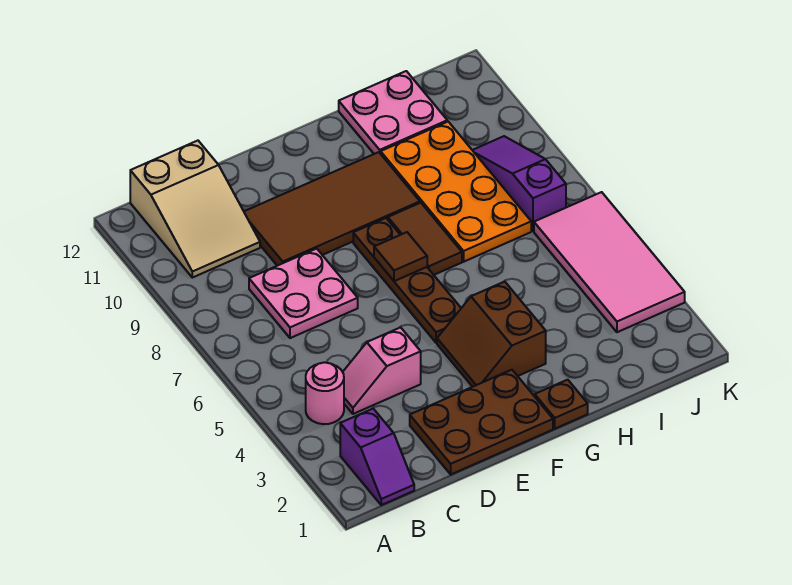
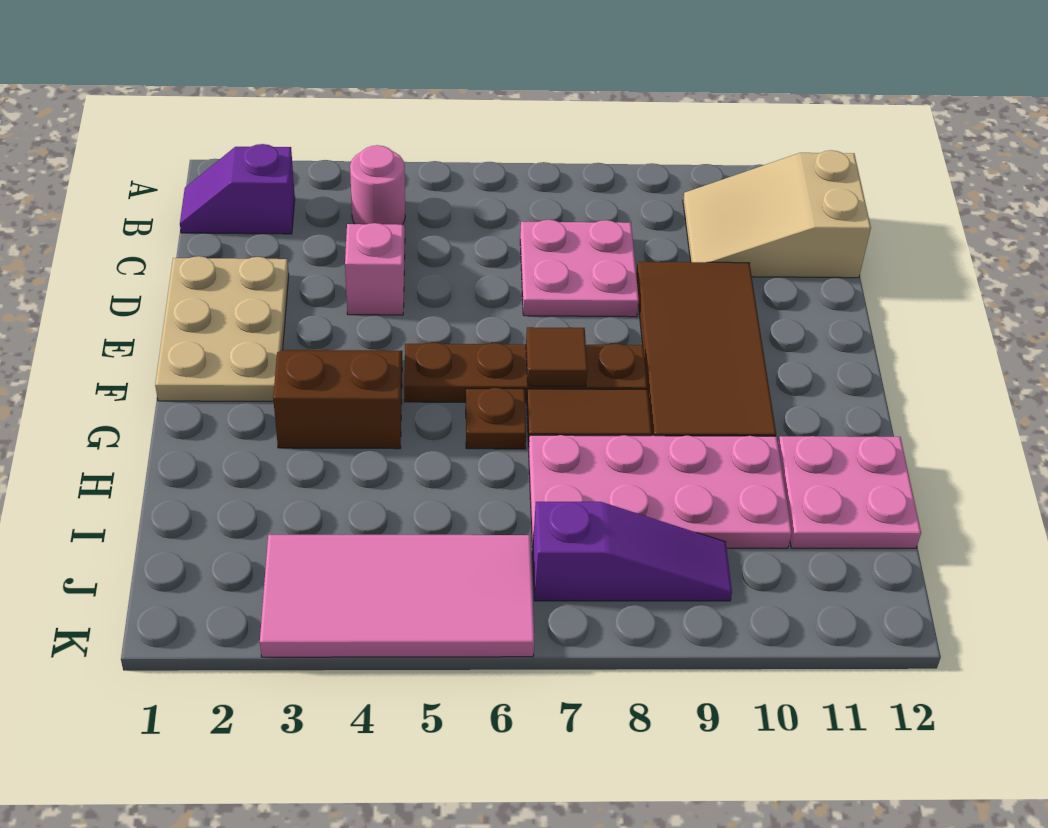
brown plate D1:F2 level 1 -> tan plate D1:F2 level 1
brown plate G1 level 1 -> brown plate G6 level 1
orange plate H7:I10 level 1 -> pink plate H7:I10 level 1

